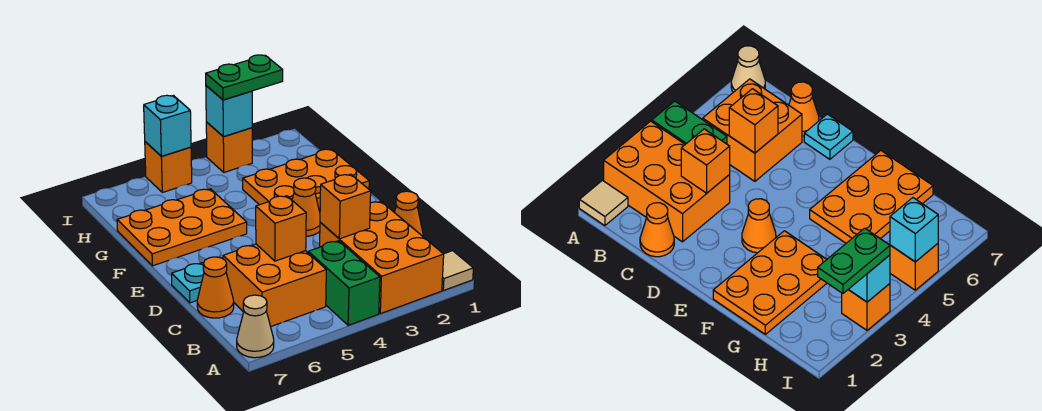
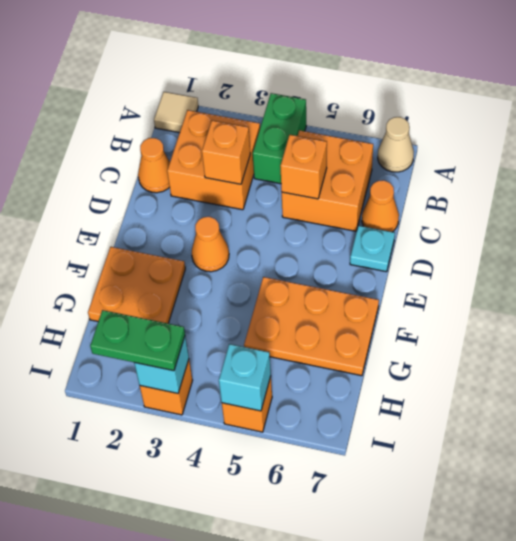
orange brick A2:C3 level 1 -> orange brick B2:C3 level 1
orange plate F1:G3 level 1 -> orange plate F1:G2 level 1

